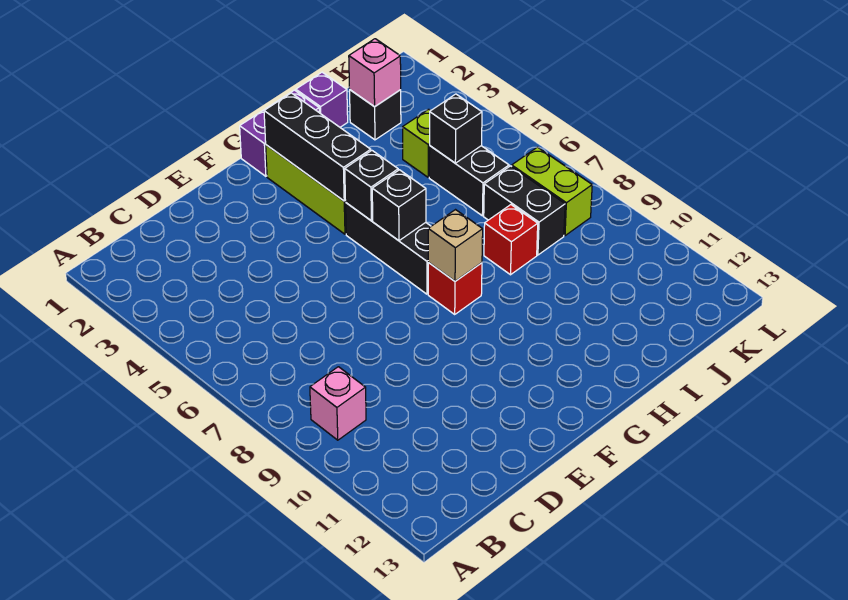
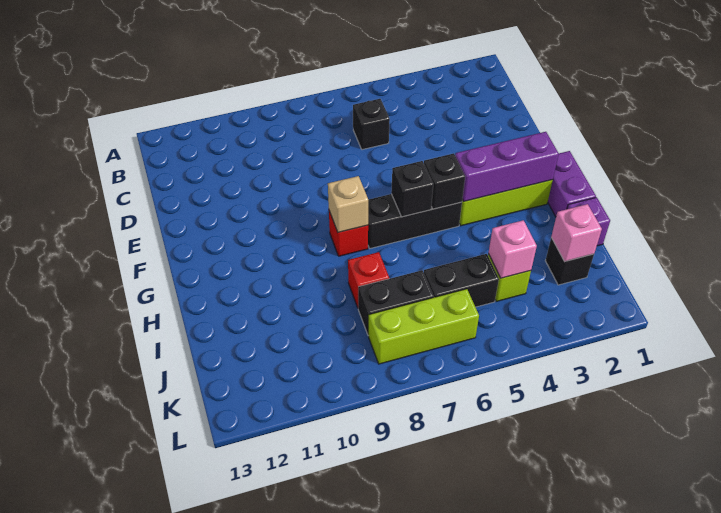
pink brick B9 level 1 -> pink brick J4 level 2
black brick G2:G4 level 2 -> purple brick G2:G4 level 2
black brick J5 level 2 -> black brick C6 level 1
lime brick K7:K8 level 1 -> lime brick K6:K8 level 1

